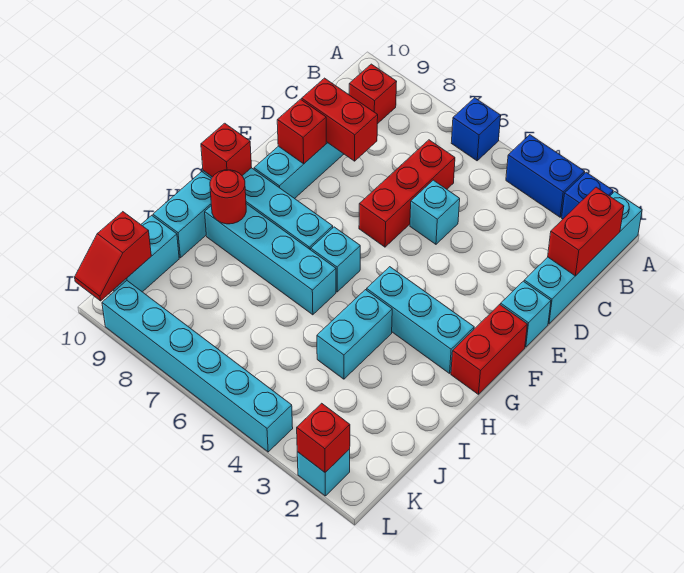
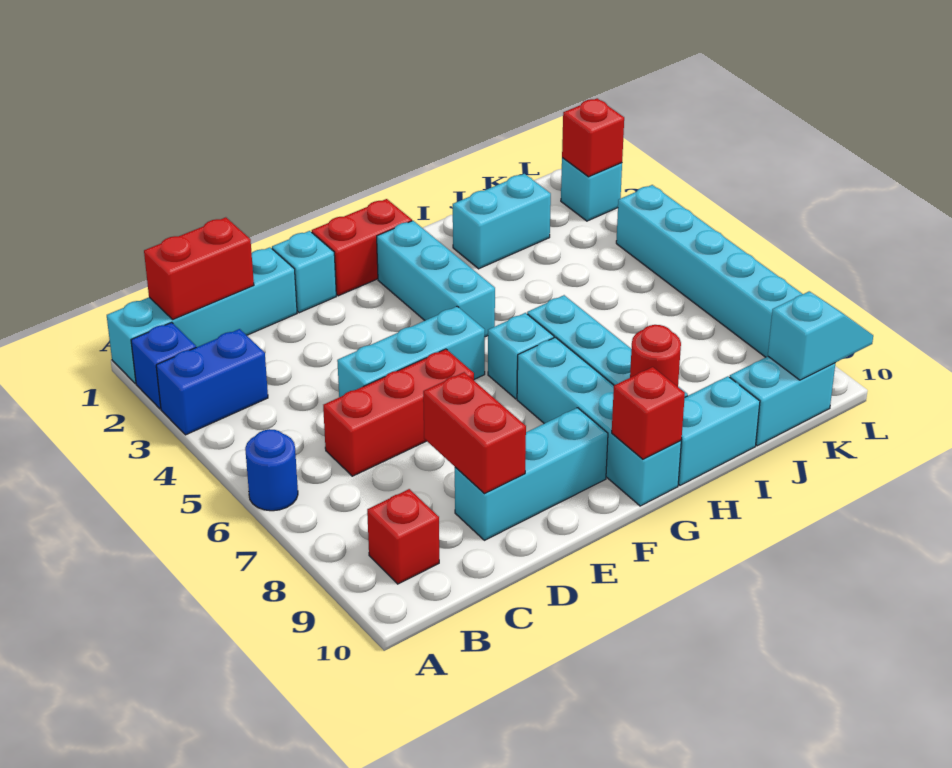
blue brick A3:A4 level 1 -> blue brick A3:B3 level 1
blue brick A6 level 1 -> blue round brick A6 level 1
cyan brick D5 level 1 -> cyan brick D5:F5 level 1
red brick E9 level 2 -> none
cyan brick H4:I4 level 1 -> cyan brick I2:J2 level 1
red slope K10:L10 level 2 top K -> cyan slope K10:L10 level 2 top K

